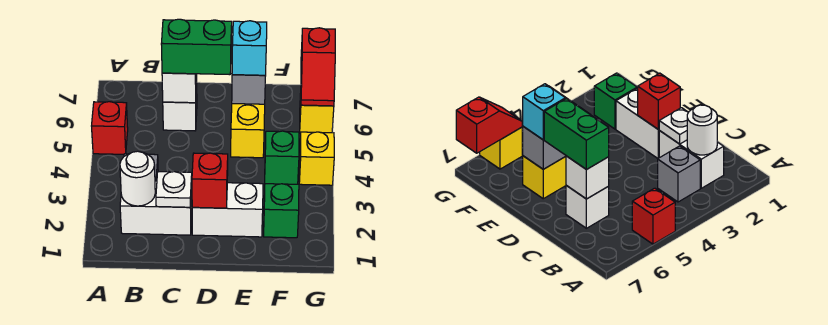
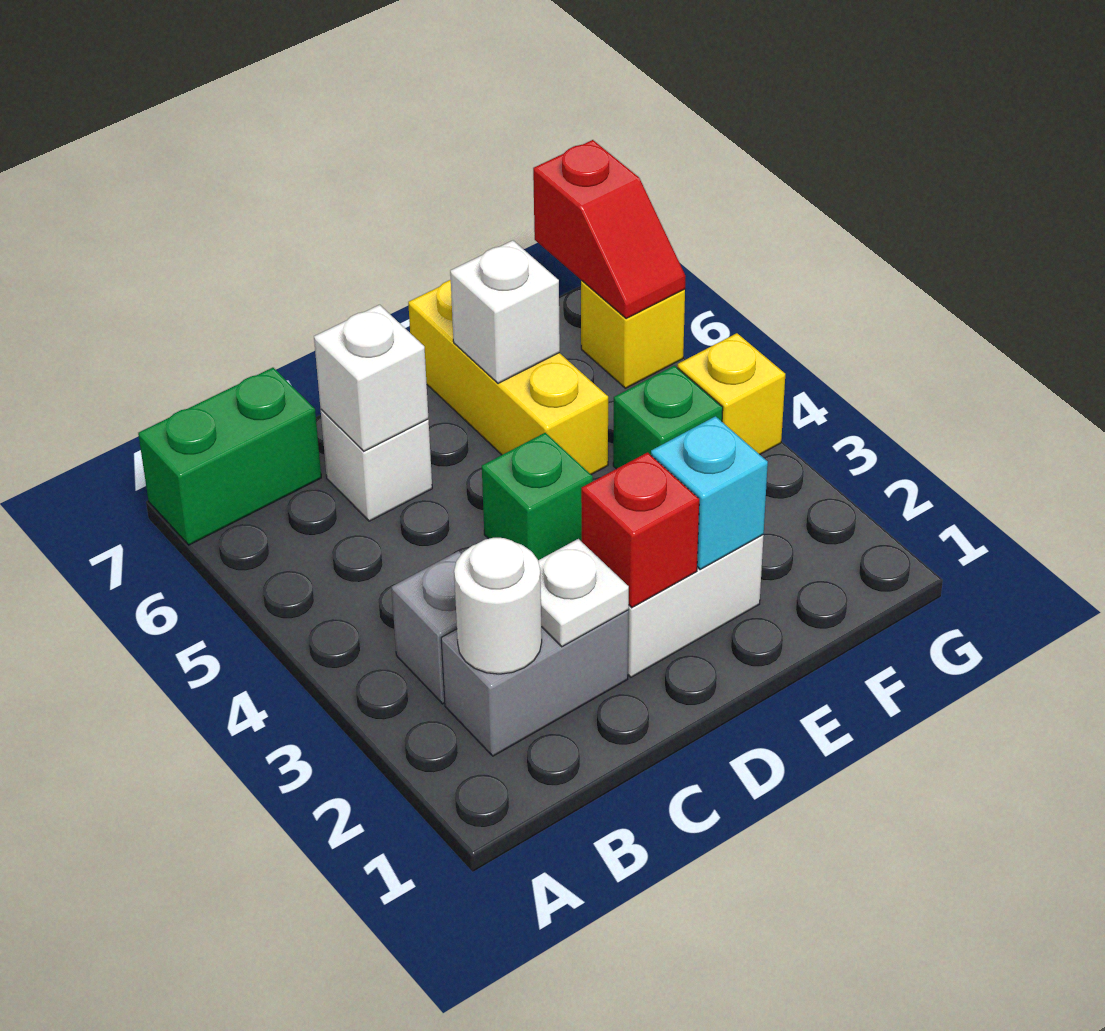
red brick A5 level 1 -> none
white brick B2:C2 level 1 -> grey brick B2:C2 level 1
green brick C6:D6 level 3 -> green brick A7:B7 level 1
yellow brick E5:E6 level 1 -> yellow brick E5:E7 level 1
grey brick E6 level 2 -> white brick E6 level 2
cyan brick E6 level 3 -> cyan brick E2 level 2
green brick F2 level 1 -> green brick D4 level 1

